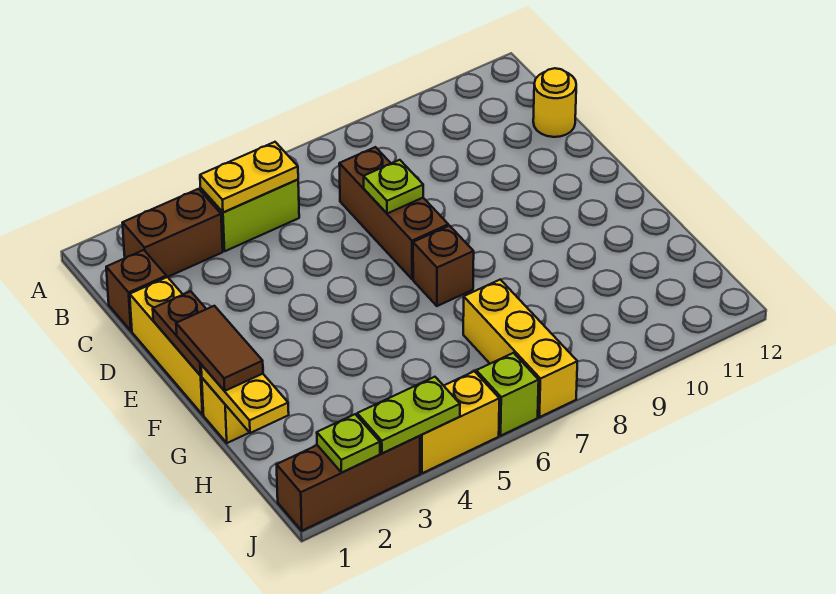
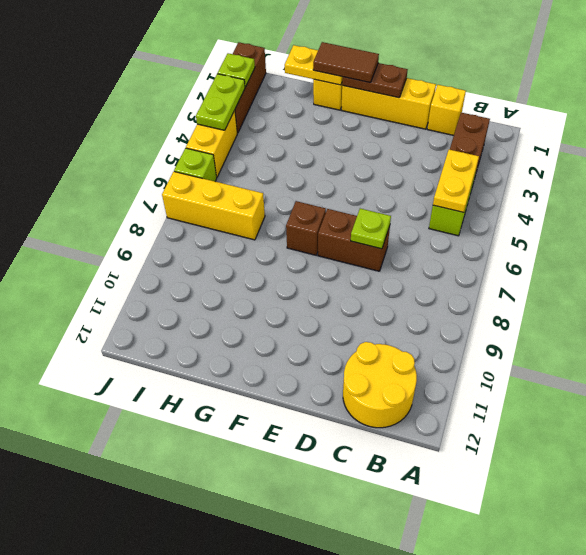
brown brick C1 level 1 -> yellow brick C1 level 1
brown brick C7:E7 level 1 -> brown brick D7:E7 level 1
yellow round brick C12 level 1 -> yellow round brick B11:C12 level 1

